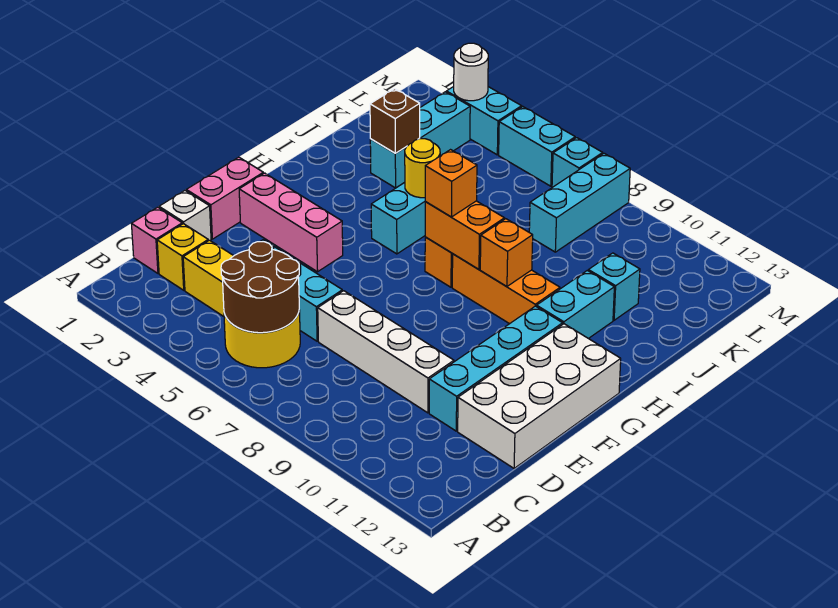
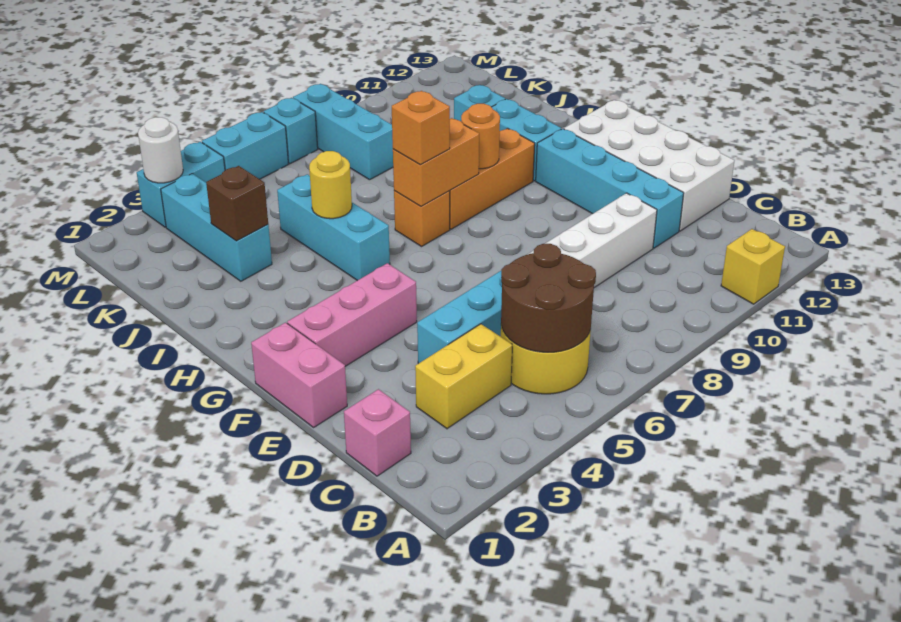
yellow brick C2 level 1 -> yellow brick A11 level 1
white brick D1 level 1 -> none
orange brick H9 level 2 -> orange round brick H9 level 2

